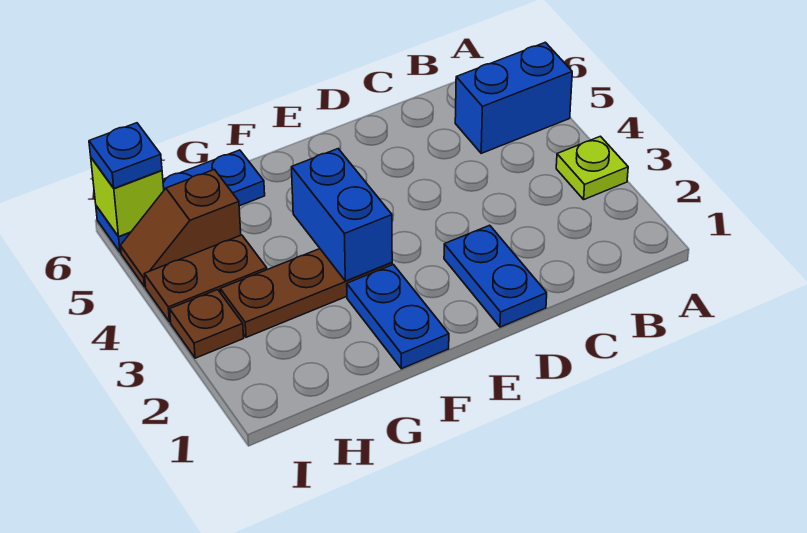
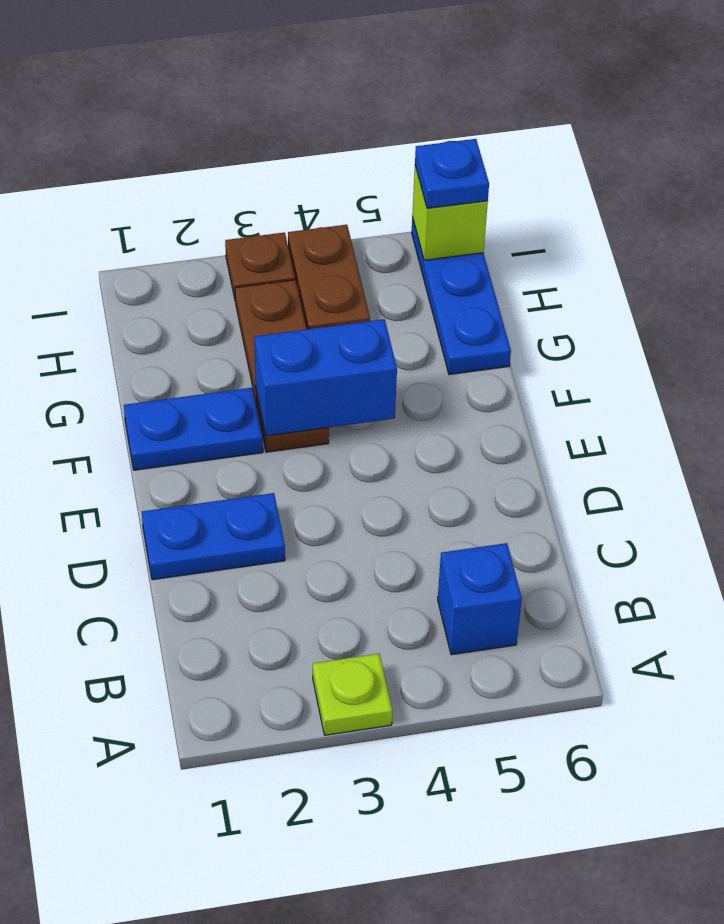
blue brick A5:B5 level 1 -> blue brick B5 level 1
brown slope H5:I5 level 1 top H -> none

